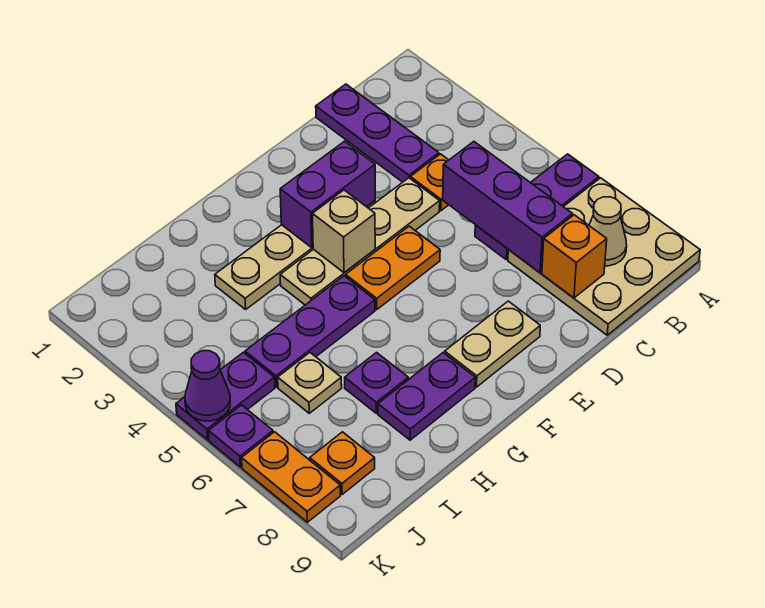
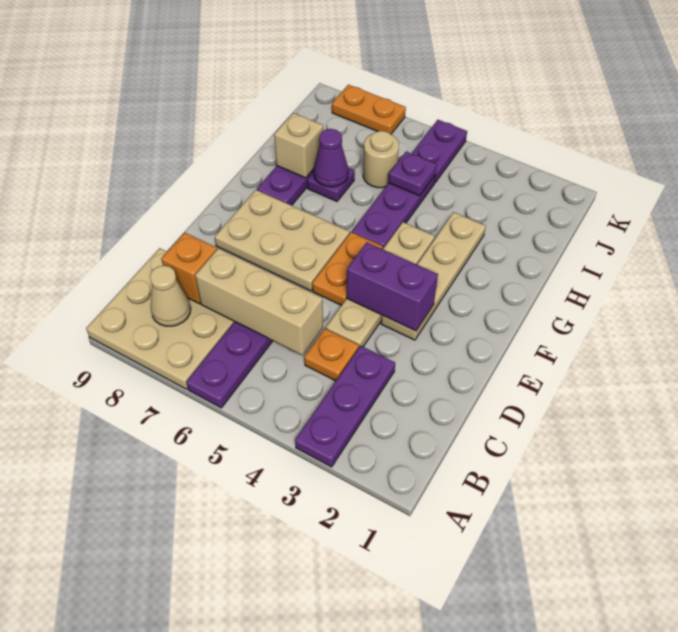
purple plate C1:C3 level 1 -> purple plate A3:C3 level 1
purple brick C5:C7 level 2 -> tan brick C5:C7 level 2
purple brick E3:F3 level 2 -> purple brick E3:E4 level 2
tan plate E8:F8 level 1 -> tan plate E6:F8 level 1
tan brick F4 level 2 -> tan brick H8 level 2
tan plate I6 level 1 -> tan round brick I6 level 1
orange plate J8 level 1 -> none
purple cone K5 level 2 -> purple cone H7 level 2
purple plate K6 level 1 -> purple plate I5 level 2

